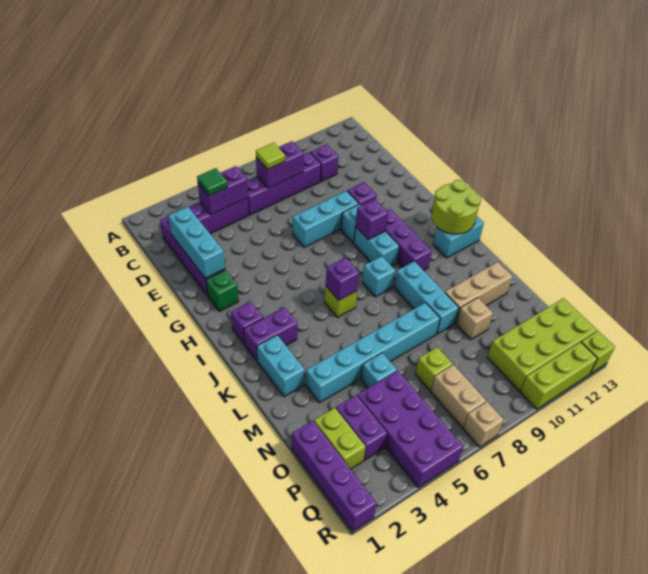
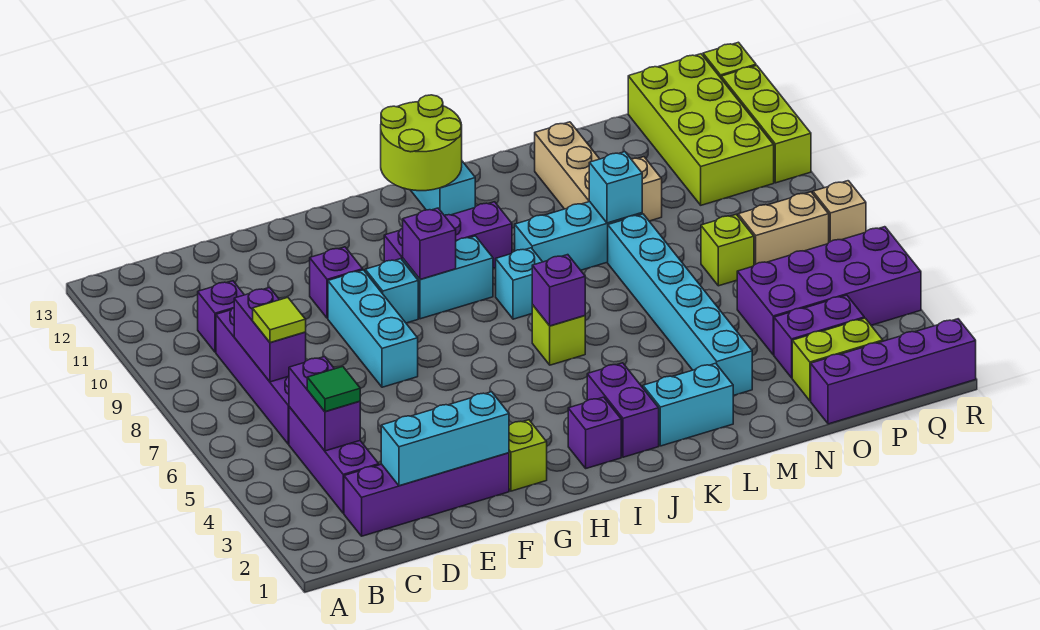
green brick G2 level 1 -> lime brick G2 level 1
cyan brick N5 level 1 -> cyan brick M9 level 2

